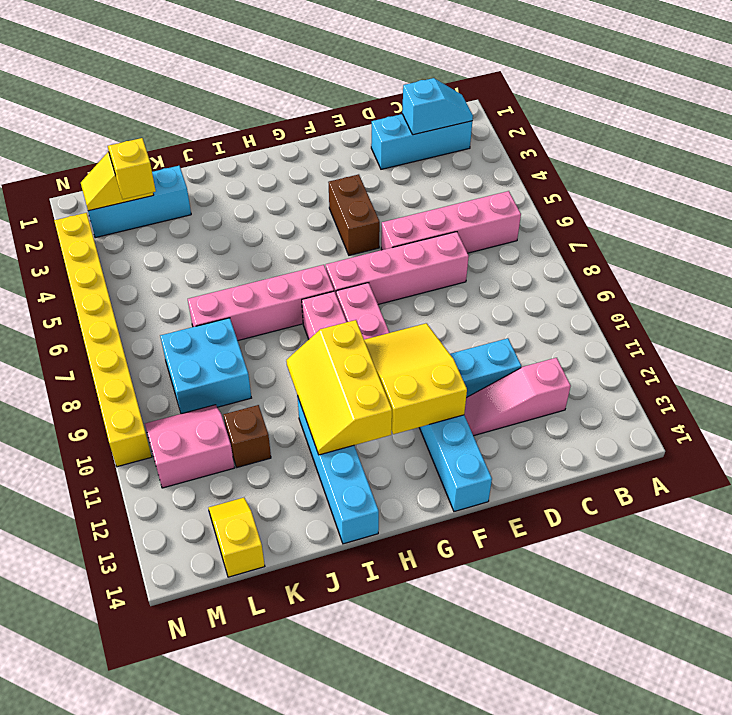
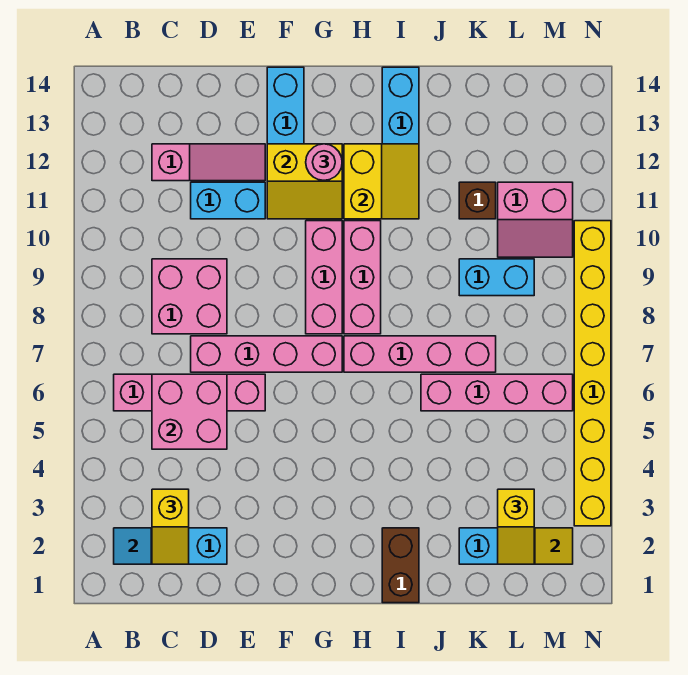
none -> pink brick C5:D6 level 2
none -> pink brick C8:D9 level 1
brown brick F4:F5 level 1 -> brown brick I1:I2 level 1
yellow slope F10:G12 level 2 top 12 -> yellow slope F11:G12 level 2 top 12
none -> pink round brick G12 level 3
yellow slope H10:I12 level 2 top H -> yellow slope H11:I12 level 2 top H
none -> pink brick J6:M6 level 1
cyan brick K8:L9 level 1 -> cyan brick K9:L9 level 1
yellow slope L13:L14 level 1 top 14 -> yellow slope C2:C3 level 3 top 3

